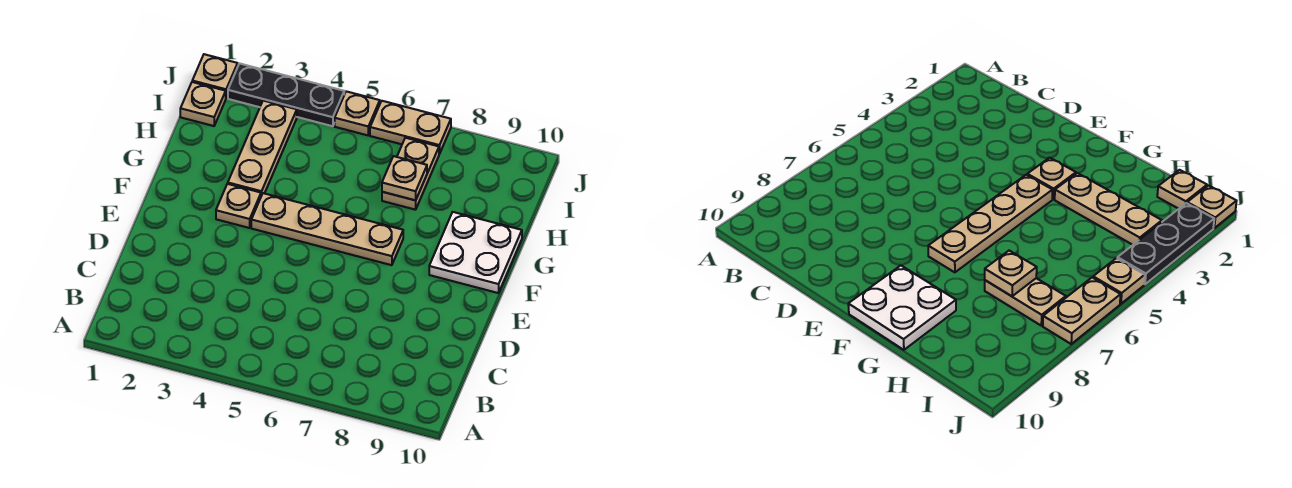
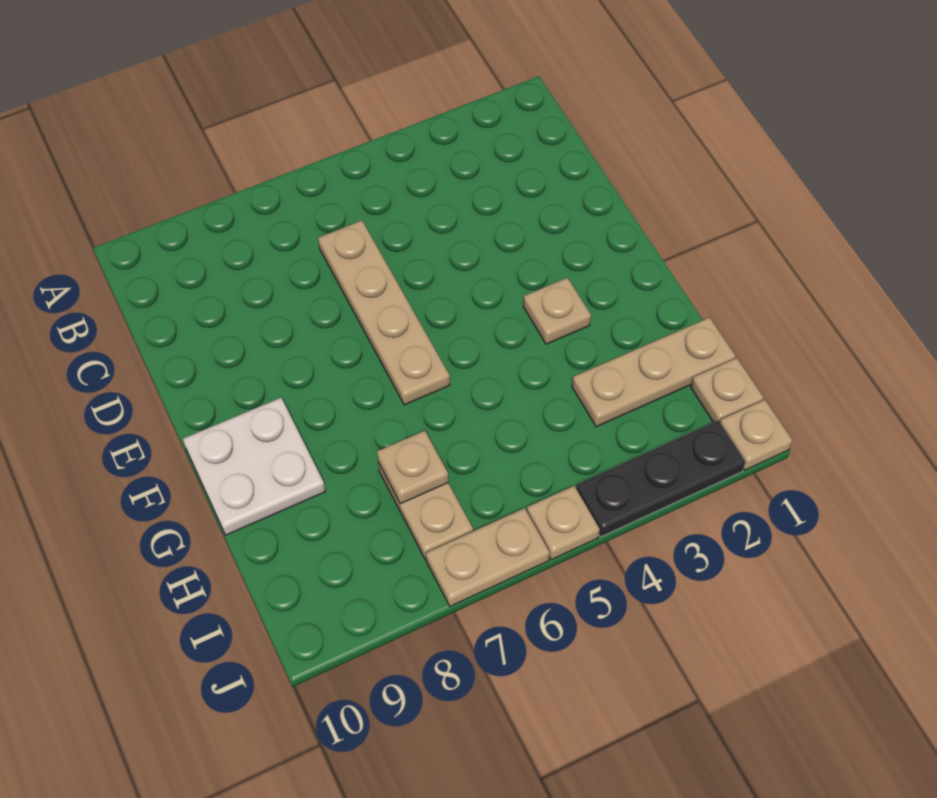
tan plate F4:F7 level 1 -> tan plate C6:F6 level 1
tan plate G3:I3 level 1 -> tan plate H1:H3 level 1

